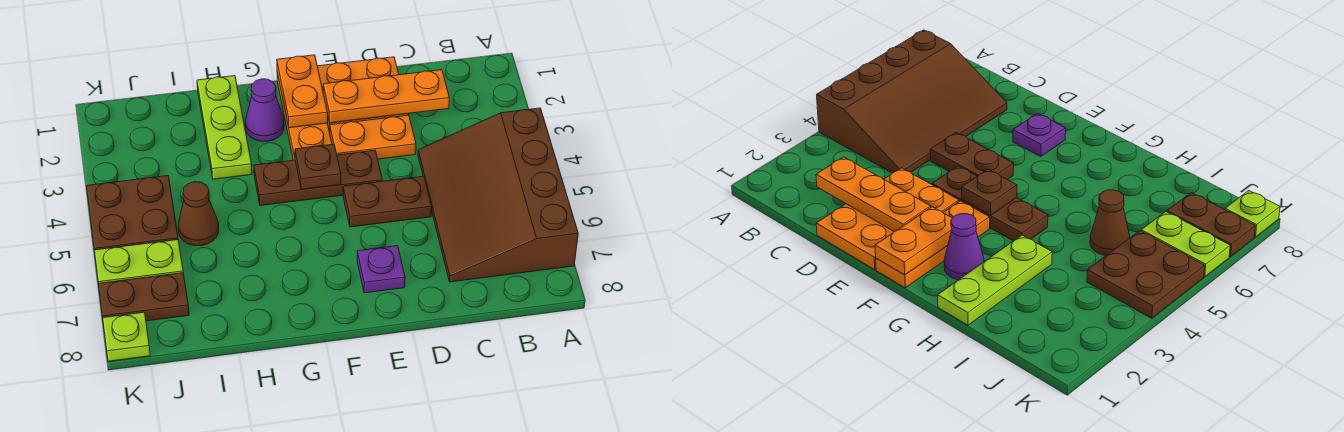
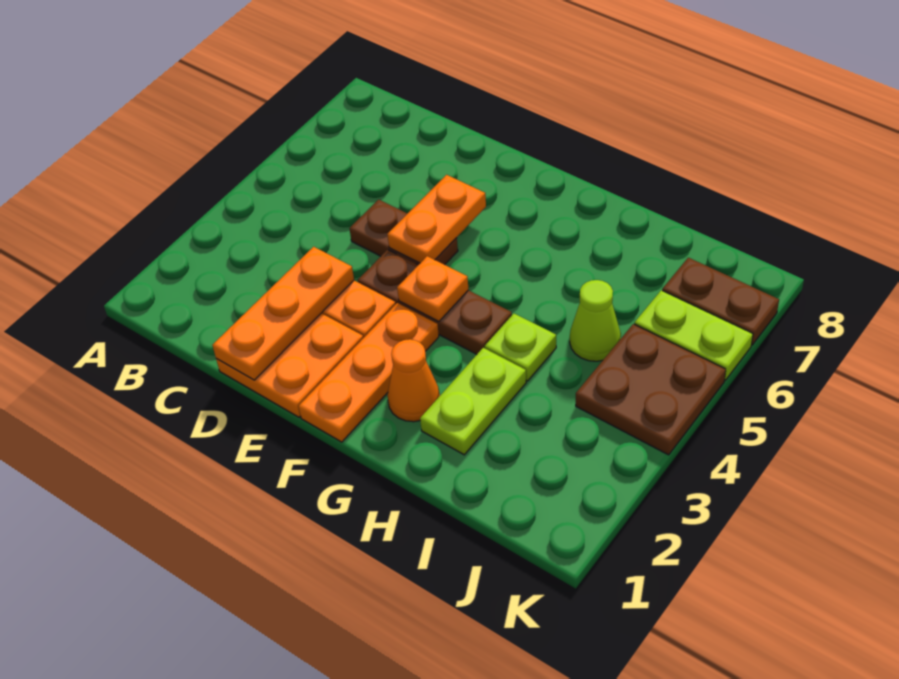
brown slope A4:C7 level 1 top A -> none
orange plate C2:E2 level 2 -> orange plate D1:D3 level 2
purple plate E7 level 1 -> none
orange plate F1:F2 level 2 -> orange plate E5:E6 level 2
brown plate F4 level 2 -> orange plate F4 level 2
purple cone G2 level 1 -> orange cone G2 level 1
lime plate H1:H3 level 1 -> lime plate H2:H3 level 1
brown cone I5 level 1 -> lime cone I5 level 1
lime plate K8 level 1 -> lime plate H4 level 1

